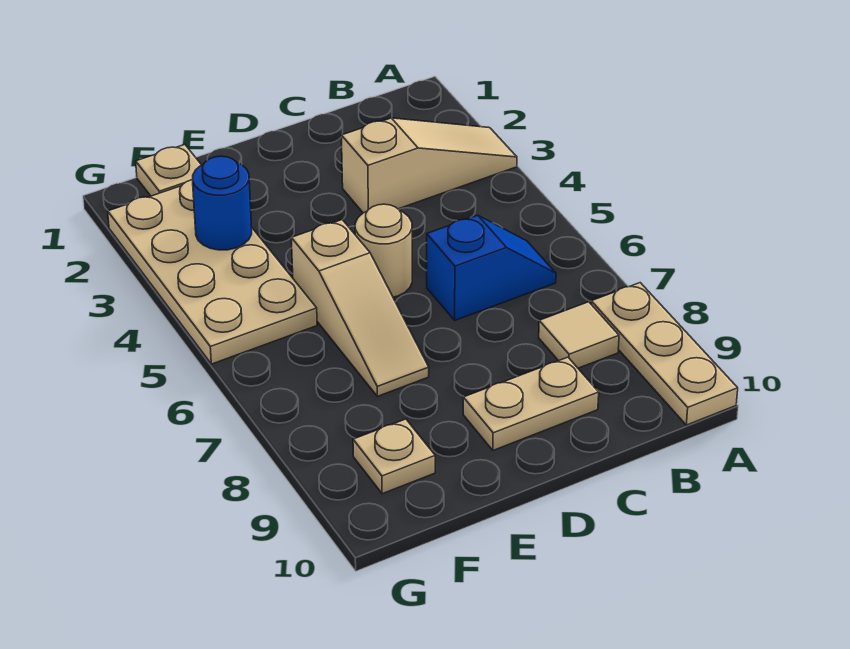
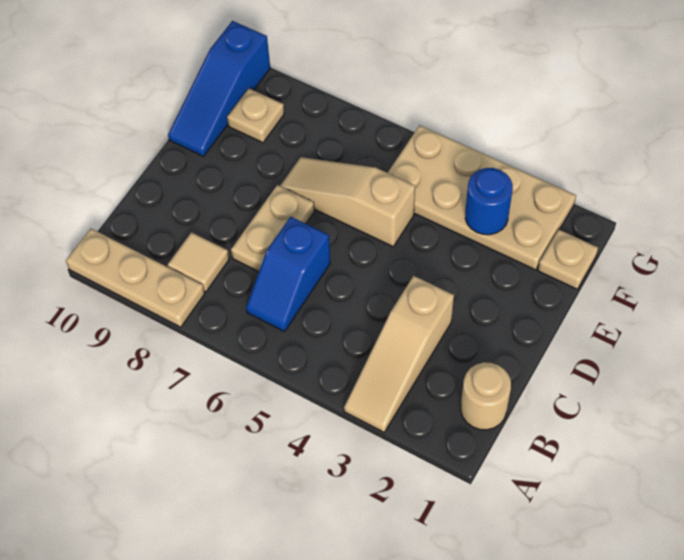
tan plate C9:D9 level 1 -> tan plate C7:D7 level 1
tan round brick D5 level 1 -> tan round brick B1 level 1
none -> blue slope E10:G10 level 1 top G

